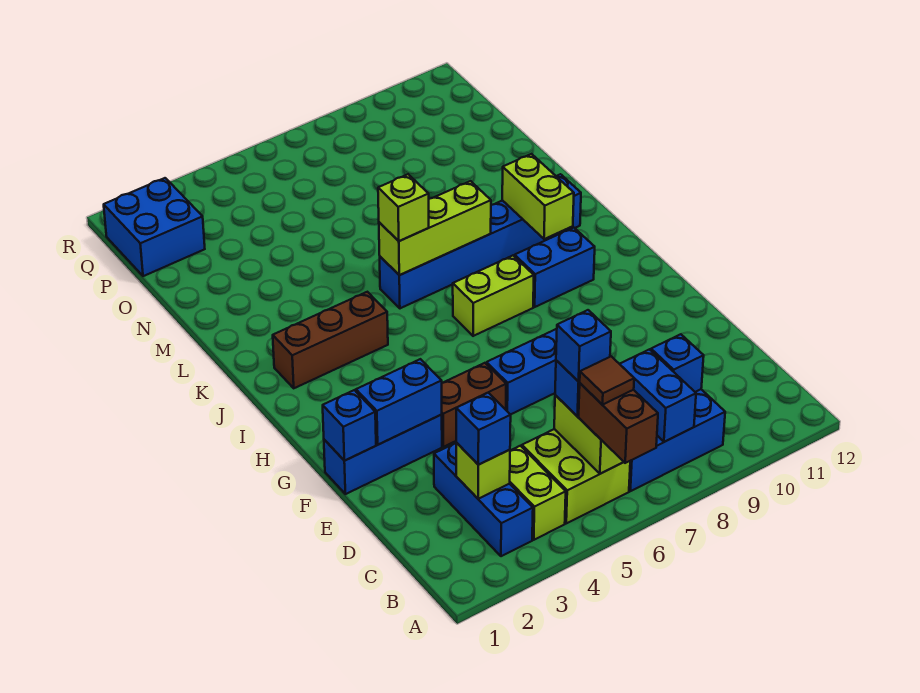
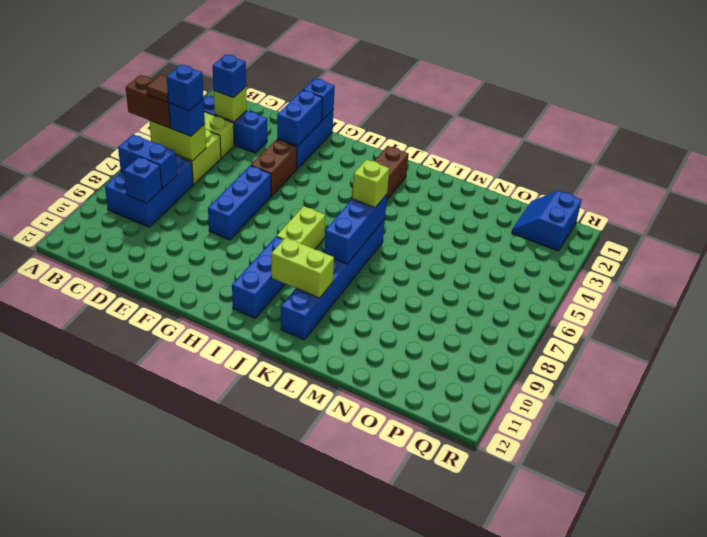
blue brick I9:I10 level 1 -> blue brick I9:I11 level 1
lime brick K6:K8 level 2 -> blue brick K6:K8 level 2
blue brick P1:Q2 level 1 -> blue slope P1:Q2 level 1 top Q

